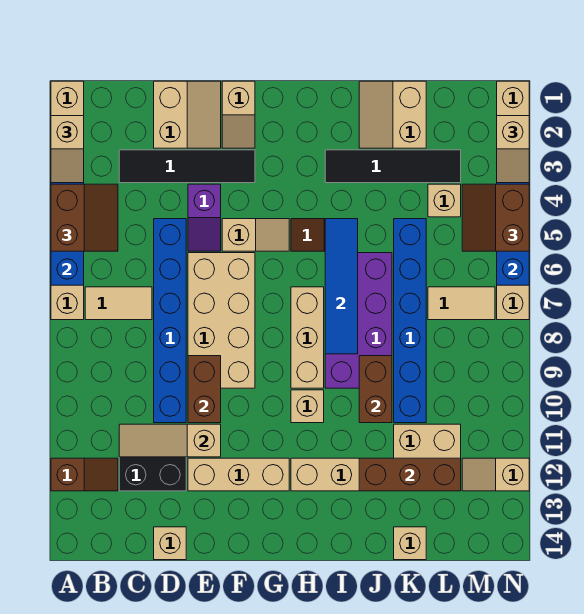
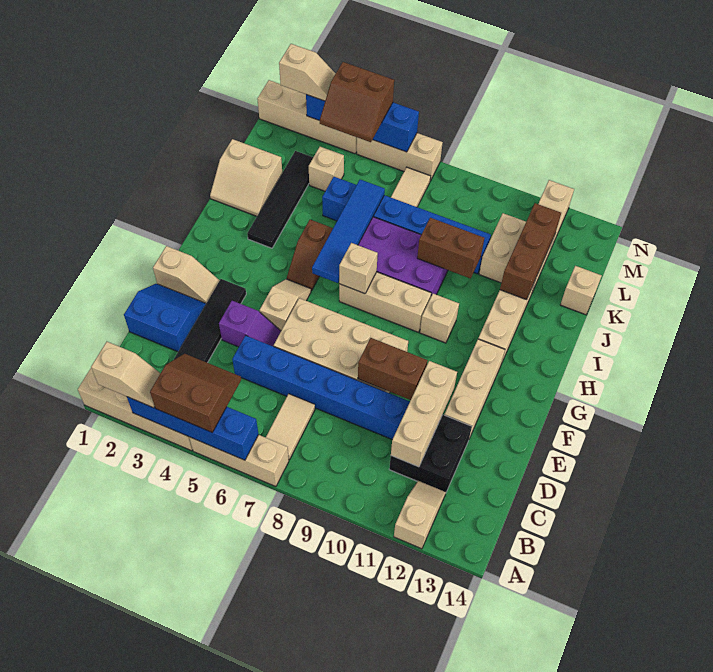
brown slope A12:B12 level 1 top A -> tan slope A12:B12 level 1 top A
tan slope C11:E11 level 2 top E -> tan brick C11:E11 level 2
tan slope D1:E2 level 1 top D -> blue slope D1:E2 level 1 top D
tan brick D14 level 1 -> tan brick H7 level 2
blue tile I5:I8 level 2 -> blue tile H6:K6 level 2

